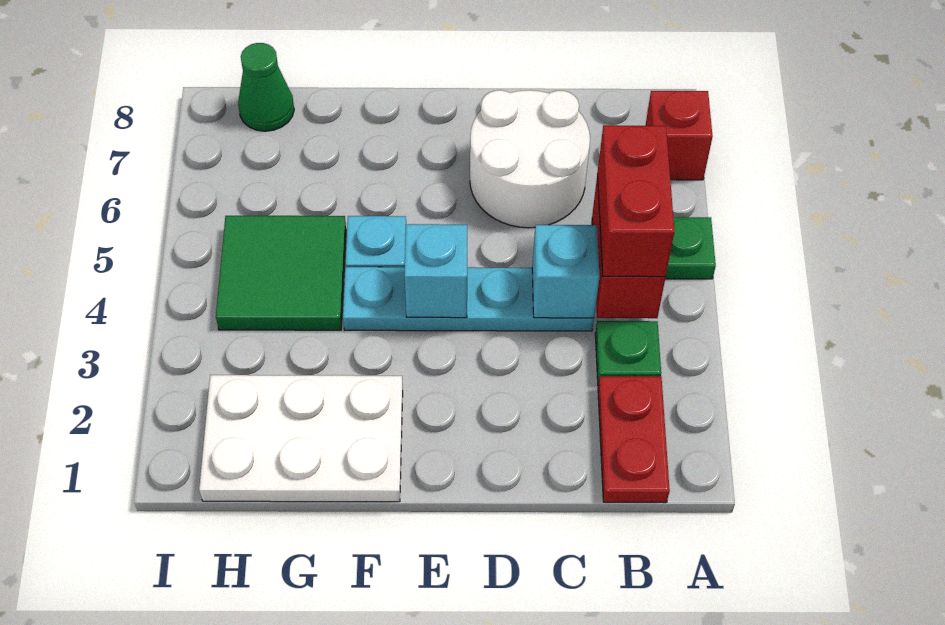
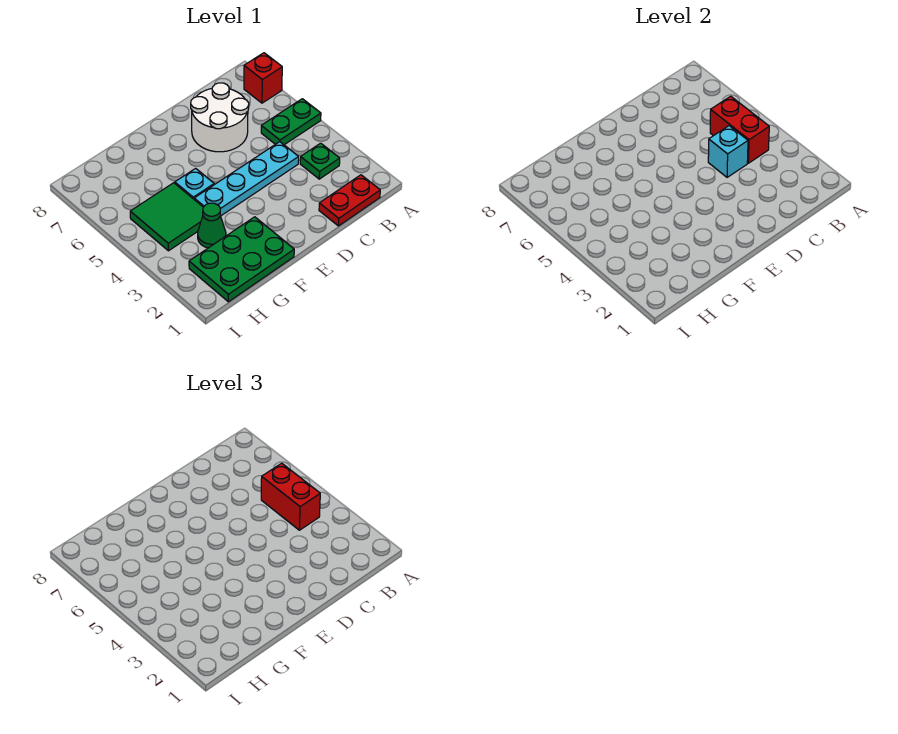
red plate B1:B2 level 1 -> red plate B1:C1 level 1
cyan brick E4 level 2 -> none
white plate F1:H2 level 1 -> green plate F1:H2 level 1
green cone H8 level 1 -> green cone G3 level 1

